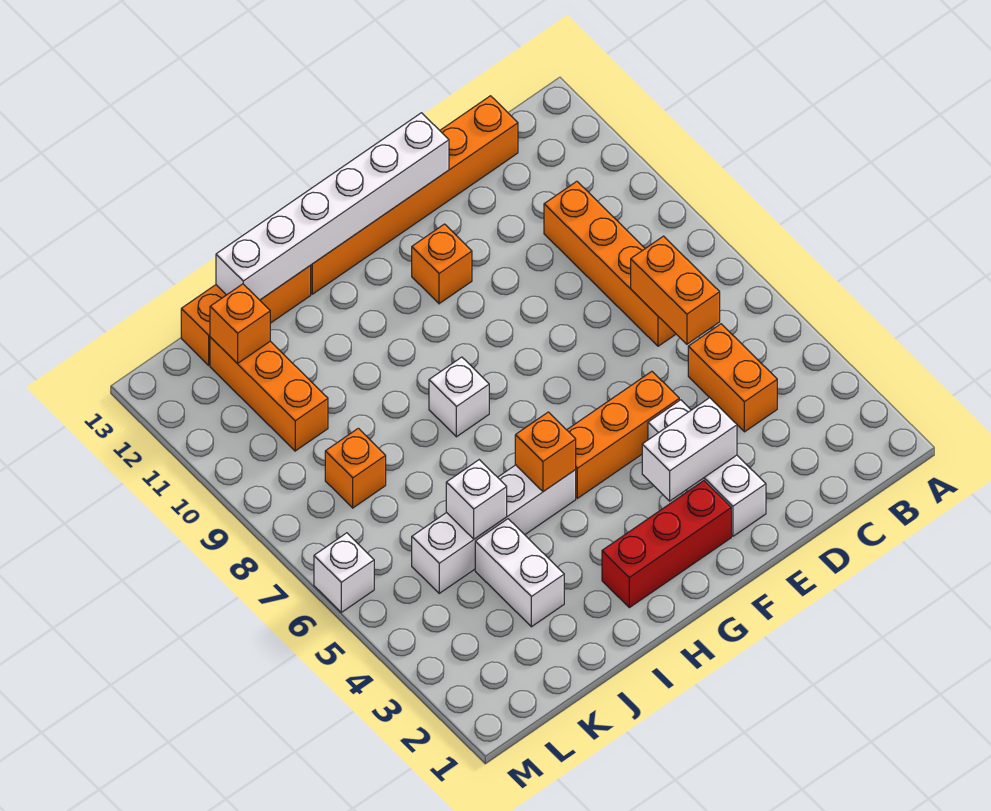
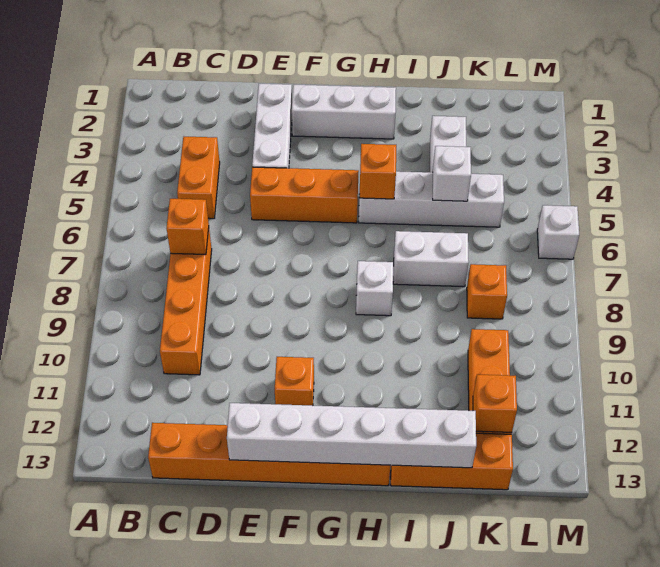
orange brick C6:C7 level 2 -> orange brick C7 level 2
white brick E3:F3 level 2 -> white brick I7:J7 level 1
red brick F2:H2 level 1 -> white brick F2:H2 level 1

